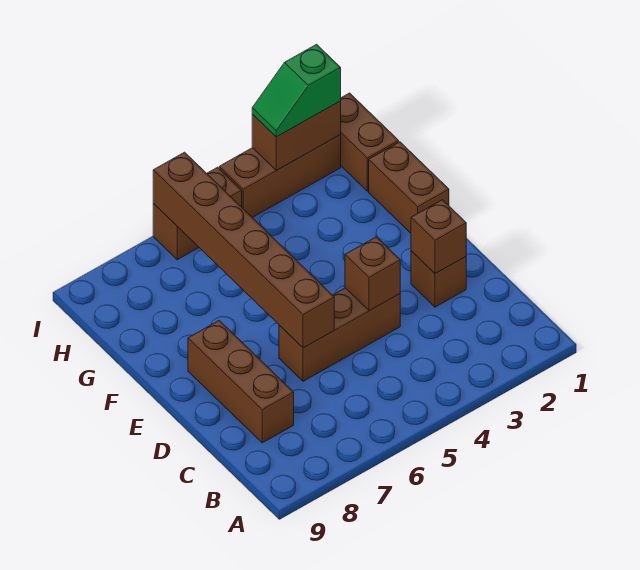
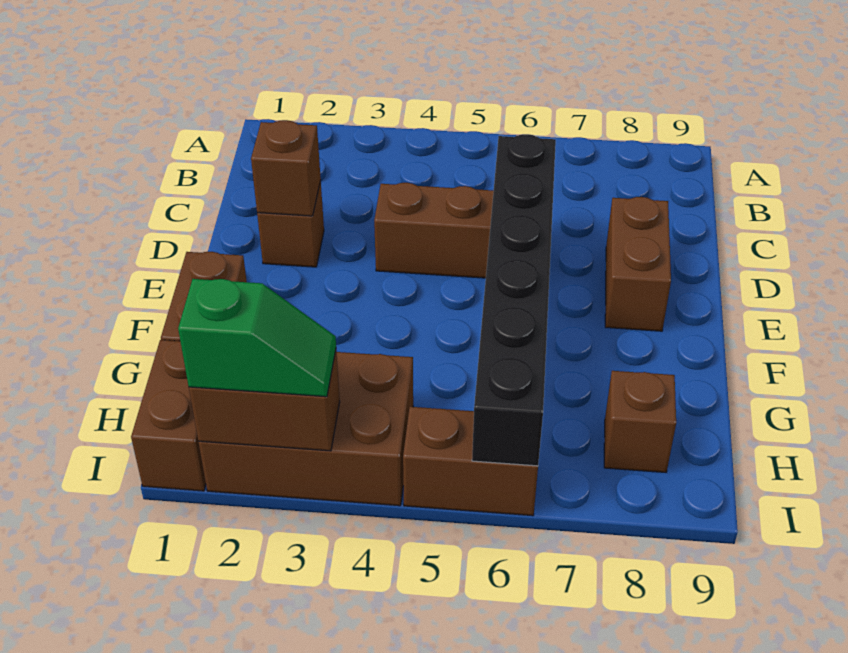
brown brick C8:E8 level 1 -> brown brick D8:E8 level 1
brown brick D4 level 2 -> brown brick H8 level 1
brown brick D6:I6 level 2 -> black brick D6:I6 level 2
brown brick I2:I4 level 1 -> brown brick H2:I4 level 1

